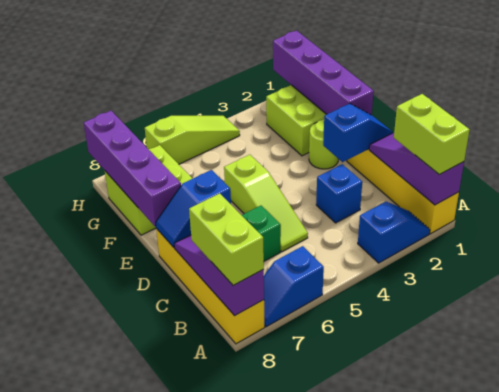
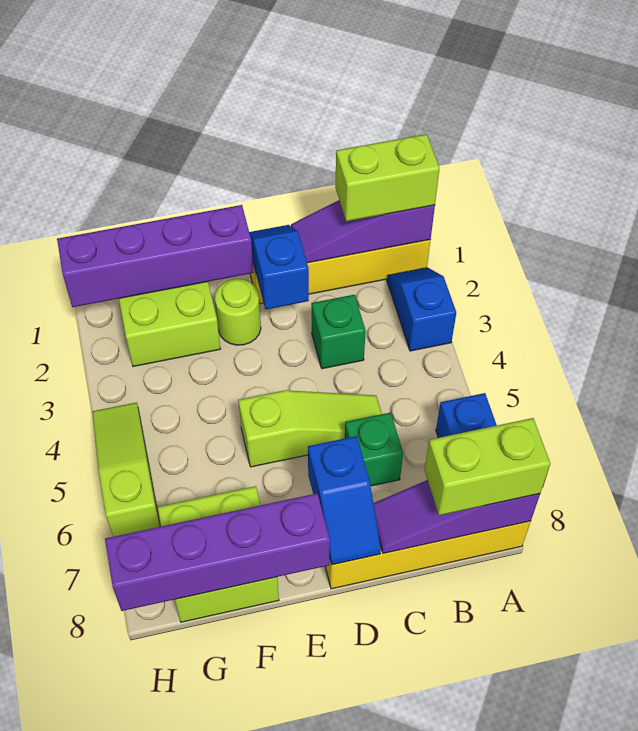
blue brick C3 level 1 -> green brick C3 level 1

